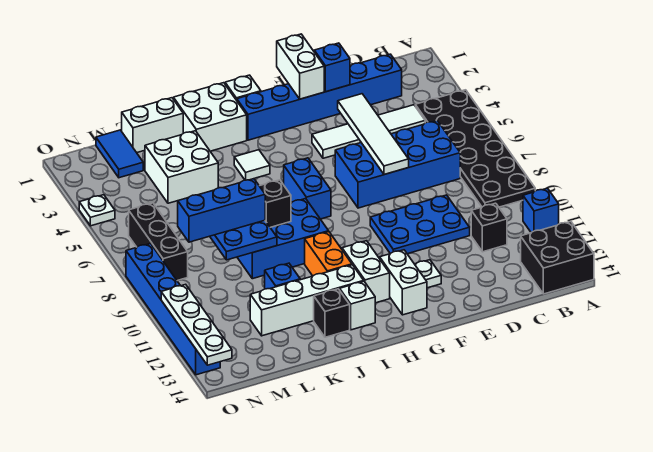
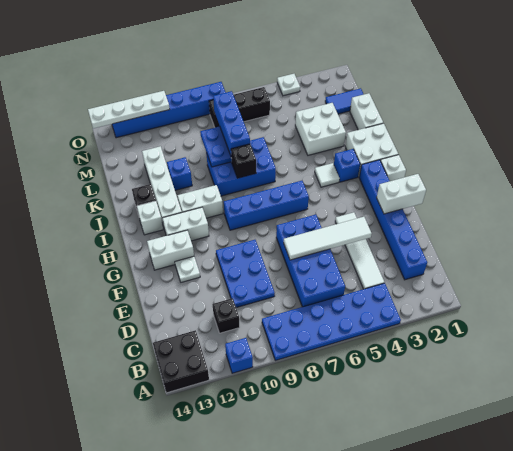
black plate A4:B9 level 1 -> blue plate A4:B9 level 1
blue brick E2 level 2 -> blue brick I3 level 1
blue brick H6:H7 level 1 -> blue brick H6:H9 level 1
blue brick I8:K9 level 1 -> blue brick J7:K9 level 1
orange brick I10:I11 level 1 -> white brick I10:I11 level 1

